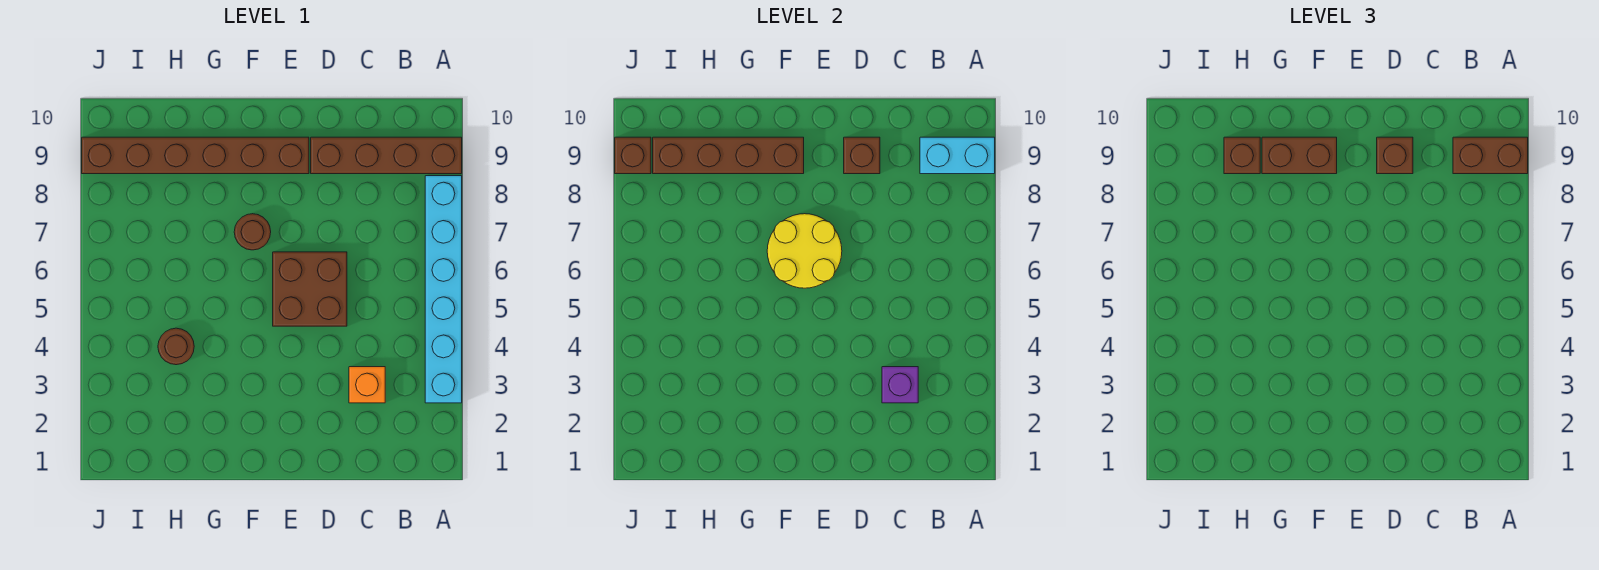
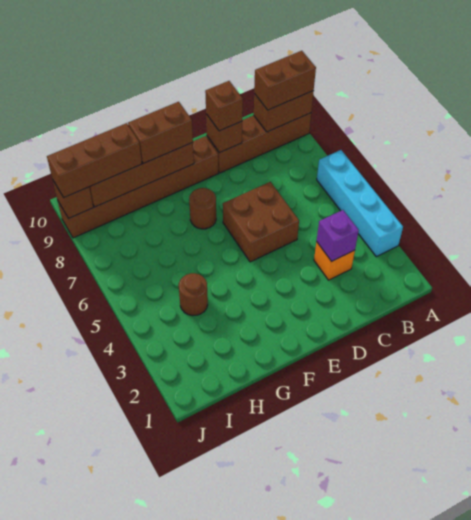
cyan brick A3:A8 level 1 -> cyan brick A3:A6 level 1
cyan brick A9:B9 level 2 -> brown brick A9:B9 level 2
yellow round brick E6:F7 level 2 -> none
brown brick H9 level 3 -> brown brick H9:J9 level 3

